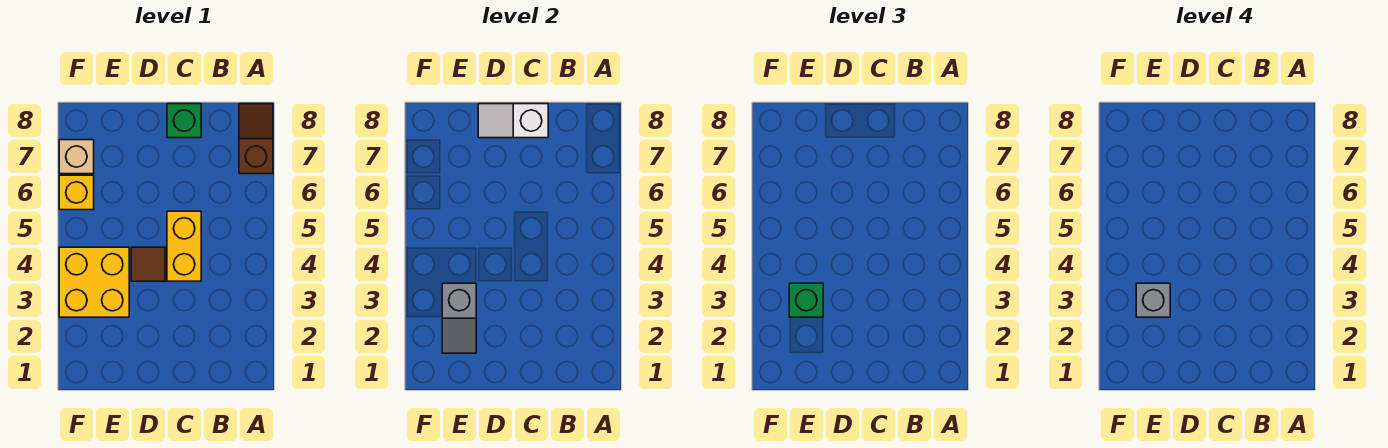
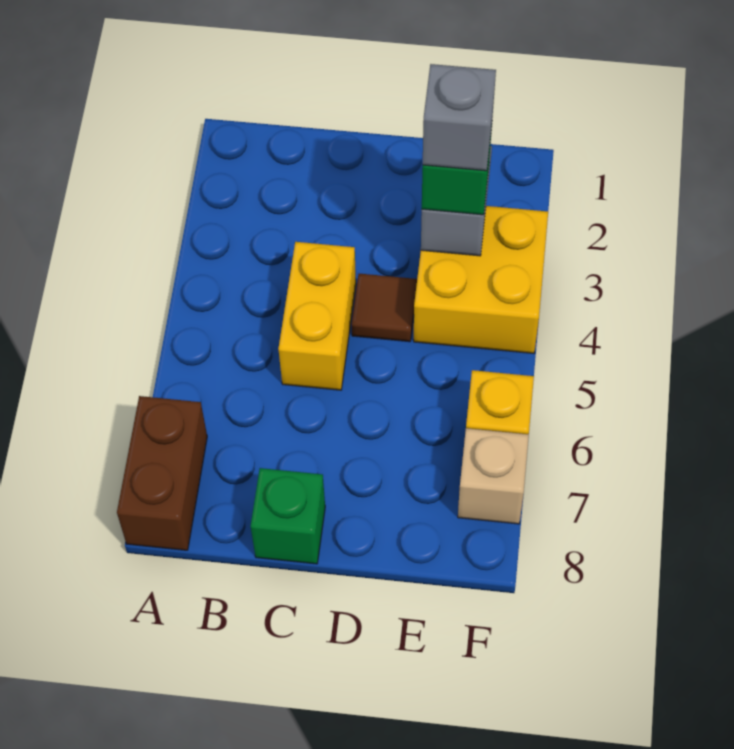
brown slope A7:A8 level 1 top 7 -> brown brick A7:A8 level 1
white slope C8:D8 level 2 top C -> none

